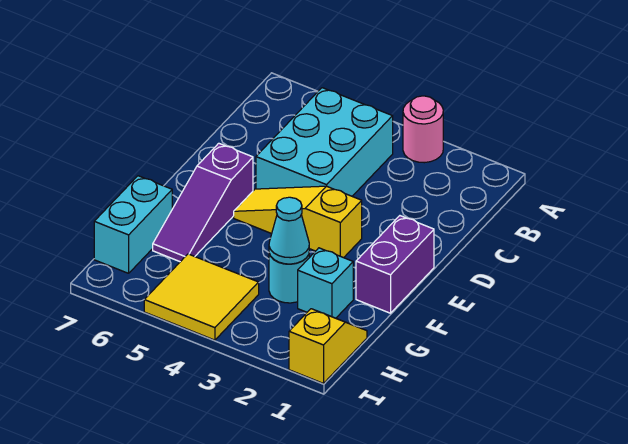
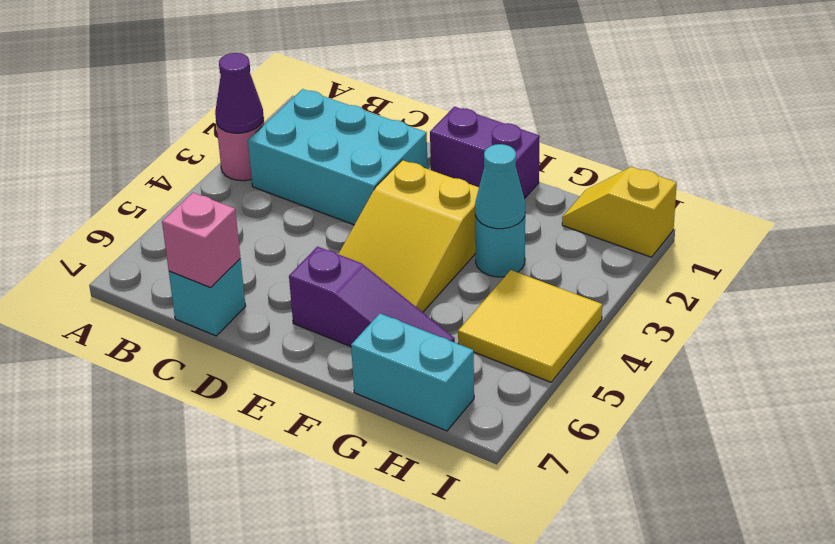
none -> purple cone A3 level 2
cyan brick B4:D5 level 1 -> cyan brick B2:D3 level 1
none -> pink brick C7 level 2
yellow slope E3:E5 level 1 top 3 -> yellow slope E3:F5 level 1 top 3
cyan brick G2 level 1 -> cyan brick C7 level 1

